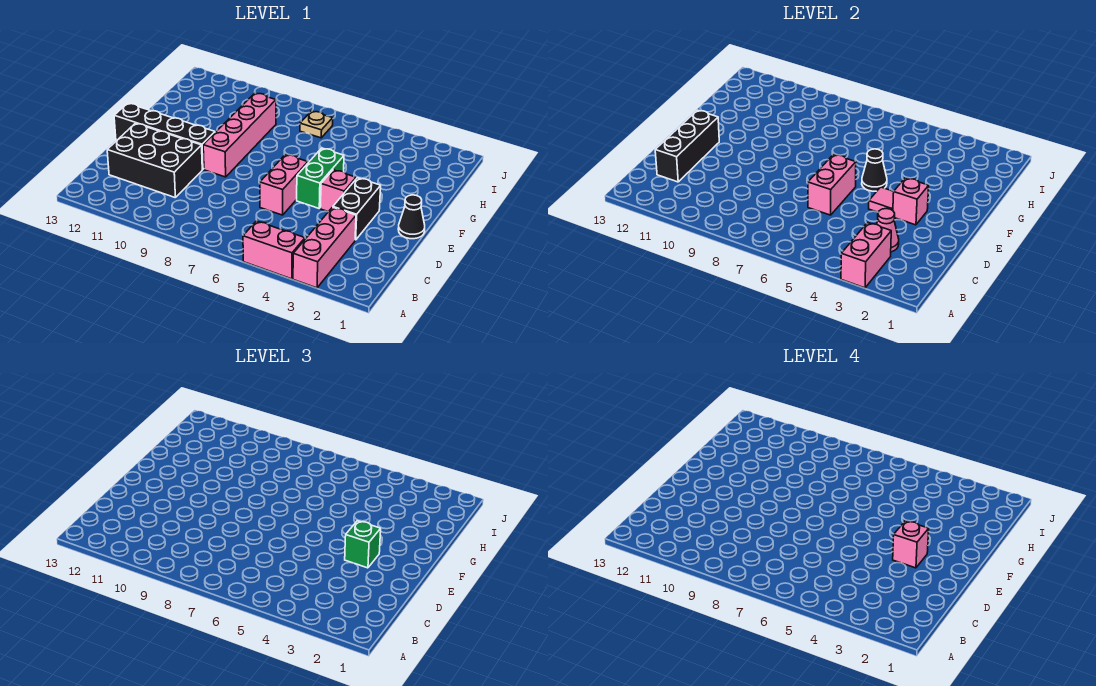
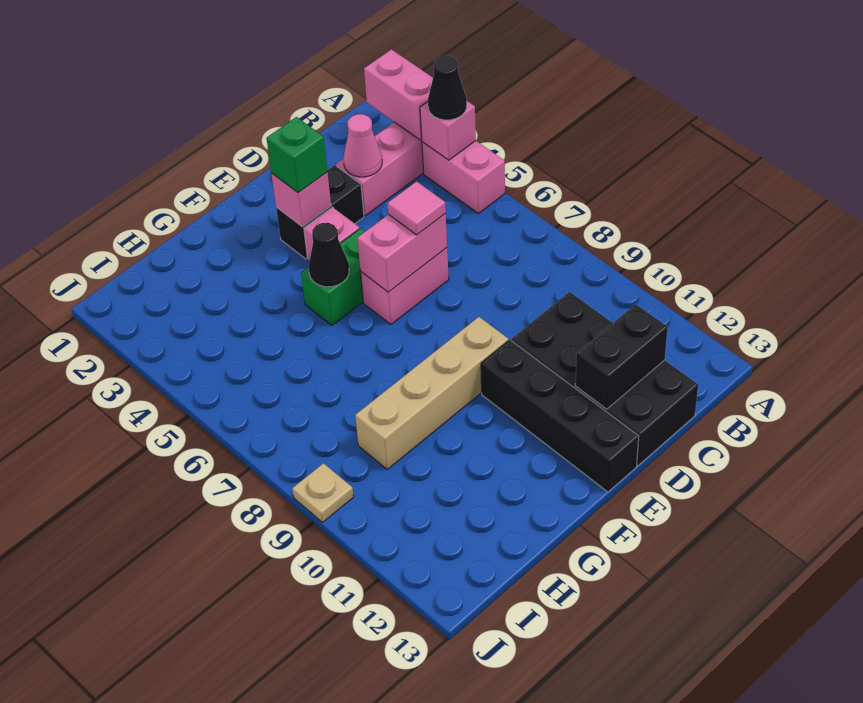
pink brick A3:B3 level 2 -> pink brick A2:A3 level 2
black brick C10:D12 level 1 -> black brick C10:D13 level 1
black brick C12:E12 level 2 -> black brick C12:D12 level 2
black cone E1 level 1 -> black cone A4 level 3
pink brick E3 level 4 -> pink brick A4 level 2
pink tile E4 level 2 -> pink tile D6 level 3
pink brick E9:H9 level 1 -> tan brick E9:H9 level 1
tan plate I7 level 1 -> tan plate J9 level 1

